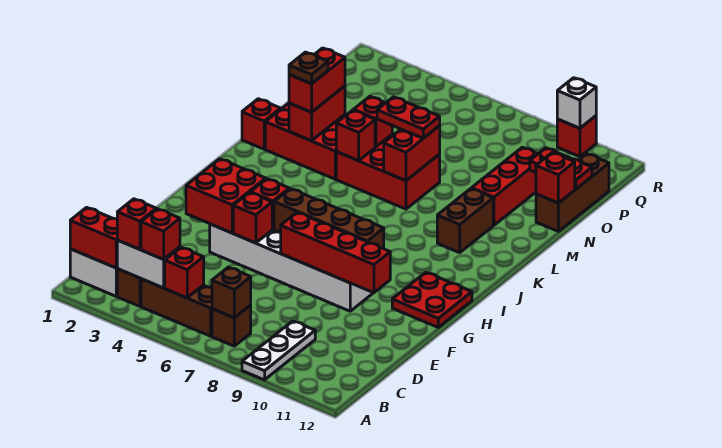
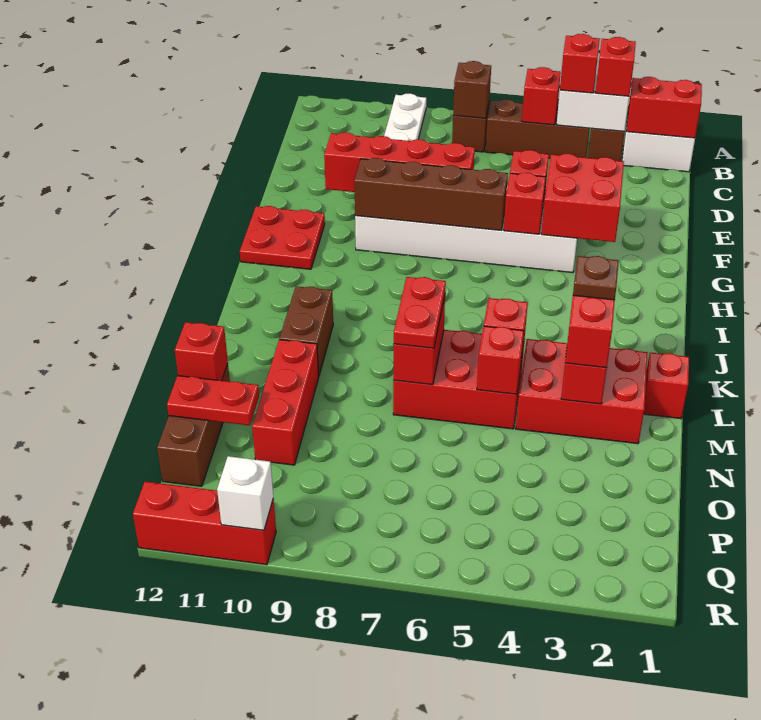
red plate M6:M7 level 3 -> red plate L7:M7 level 3
red brick R10 level 1 -> red brick R10:R12 level 1

